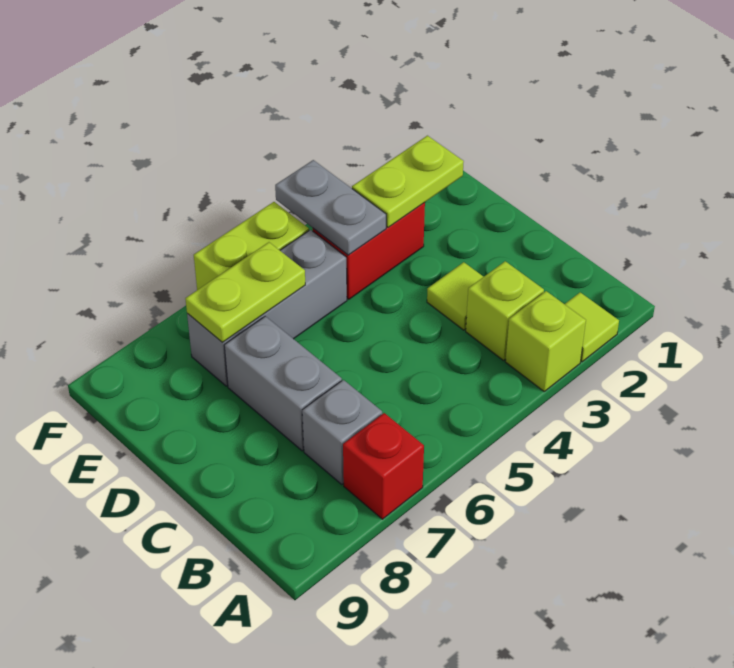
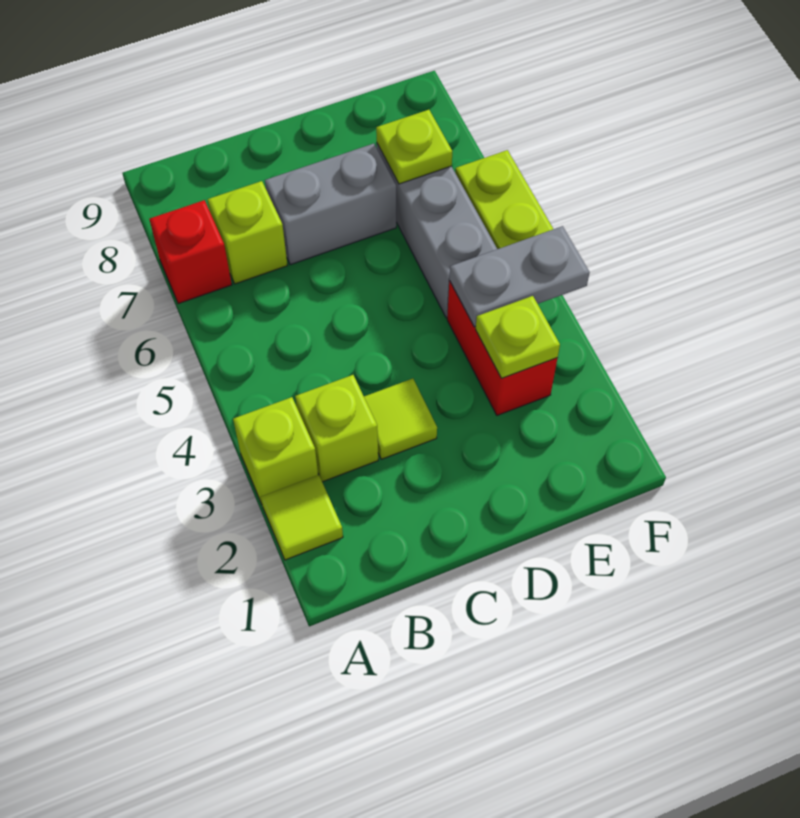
grey brick B7 level 1 -> lime brick B7 level 1
lime plate E2:E3 level 2 -> lime plate E3 level 2
lime plate E6:E7 level 2 -> lime plate E7 level 2

